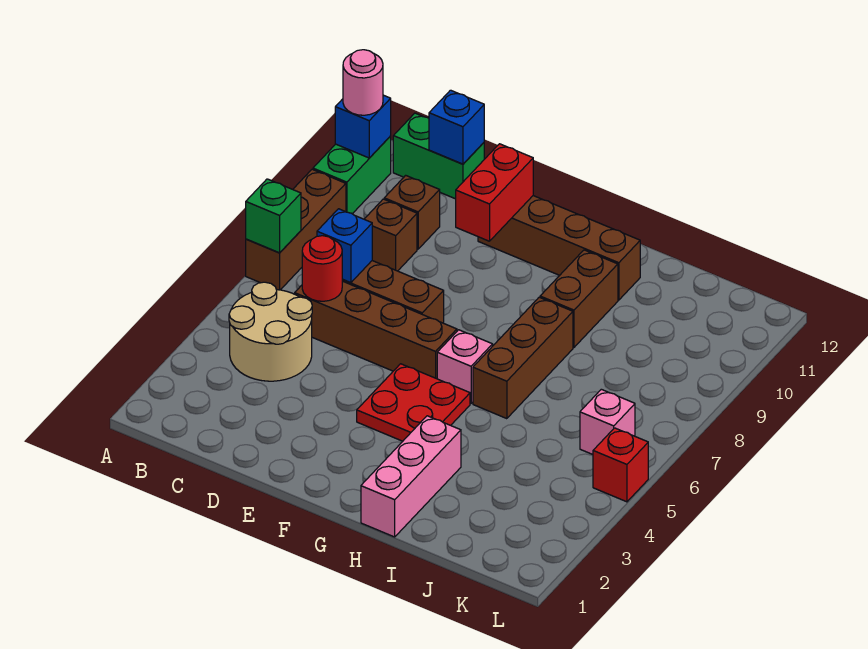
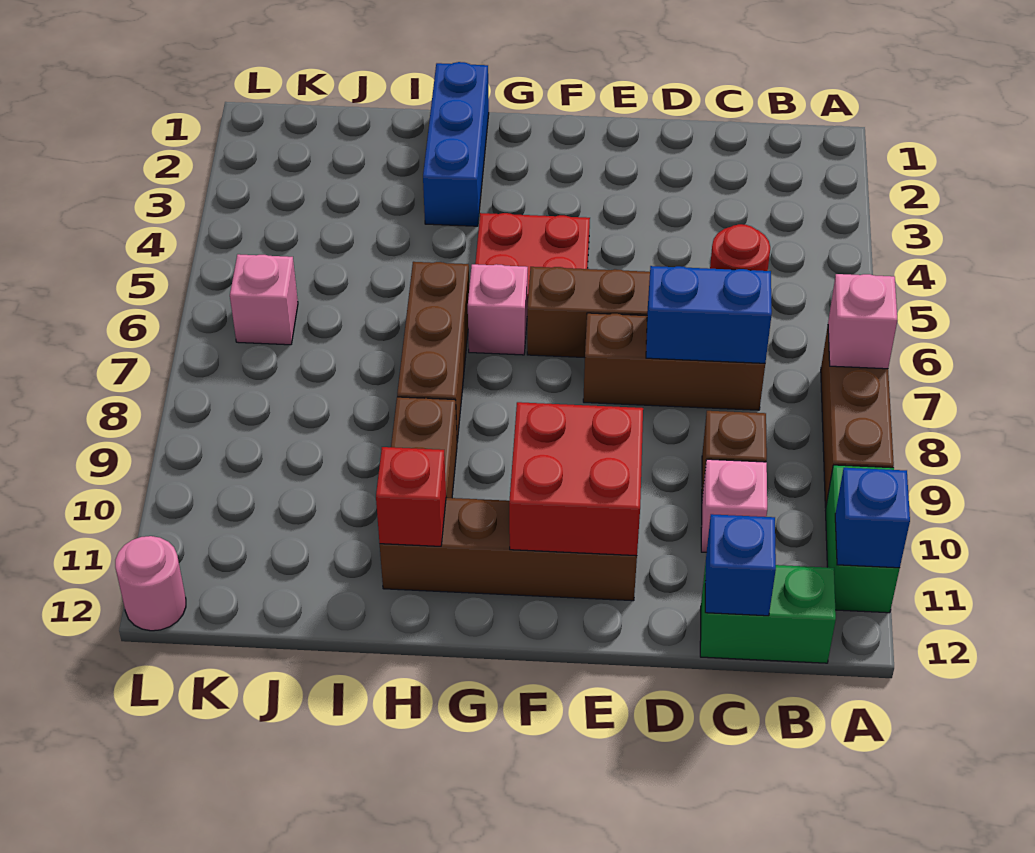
green brick A7 level 2 -> pink brick A7 level 2
pink round brick A11 level 3 -> pink round brick L12 level 1
tan round brick B4:C5 level 1 -> none
blue brick C7 level 2 -> blue brick C7:D7 level 2
brown brick C10 level 1 -> pink brick C10 level 1
red brick E10:E11 level 2 -> red brick E10:F11 level 2
pink brick H1:H3 level 1 -> blue brick H1:H3 level 1
red brick L5 level 1 -> red brick H11 level 2

